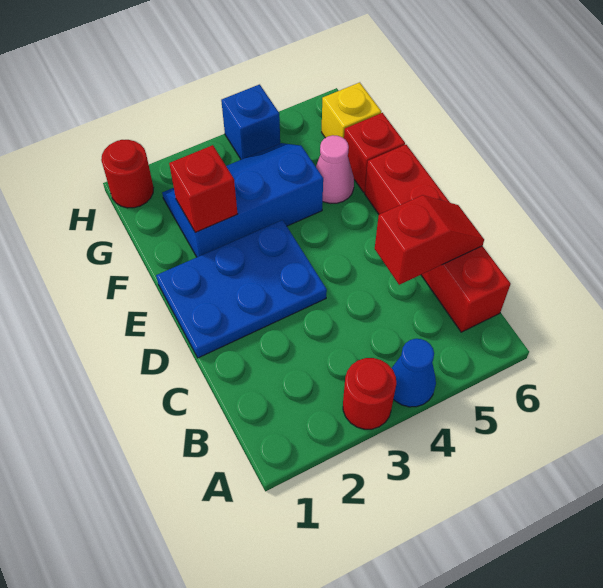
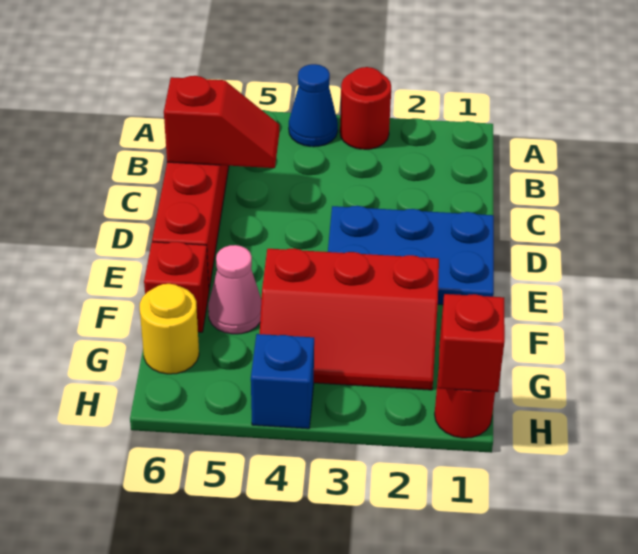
red slope C5:C6 level 2 top 5 -> red slope C5:C6 level 2 top 6
blue slope F2:G4 level 1 top F -> red slope F2:G4 level 1 top F
red brick F2 level 2 -> red brick H1 level 2
yellow brick G6 level 1 -> yellow round brick G6 level 1

